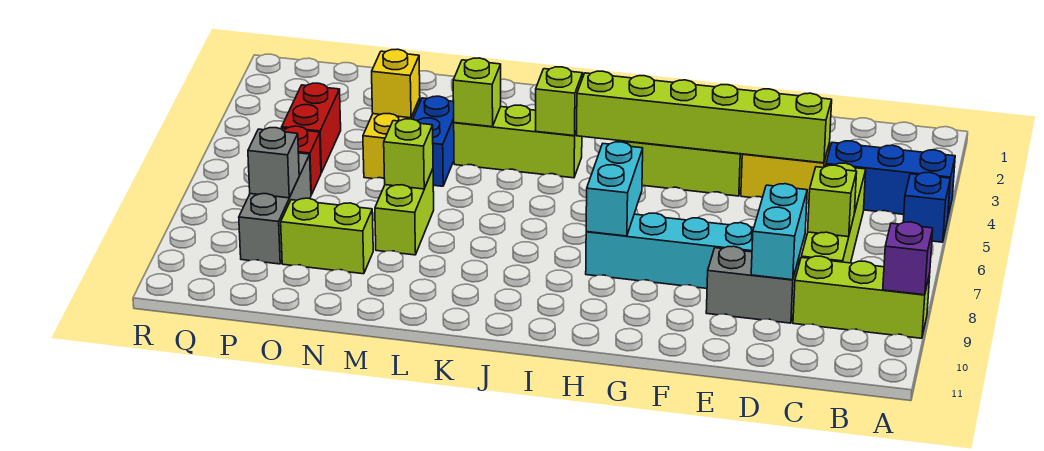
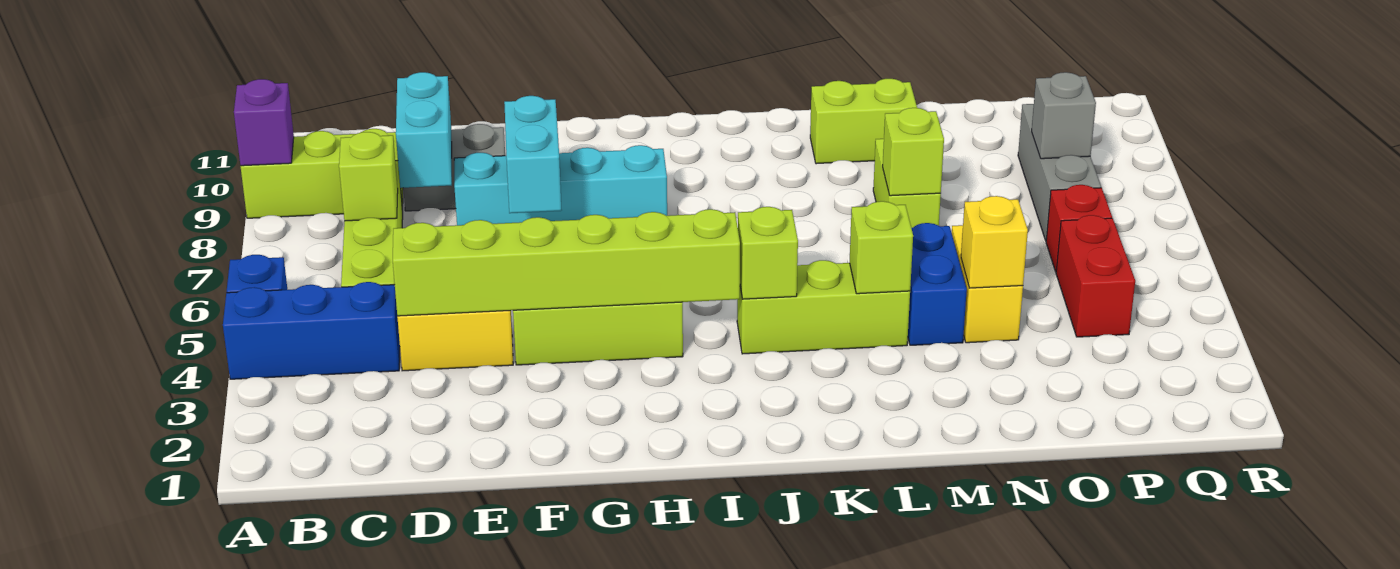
cyan brick H7:H8 level 2 -> cyan brick F7:F8 level 2
lime brick N9:O9 level 1 -> lime brick L10:M10 level 1

